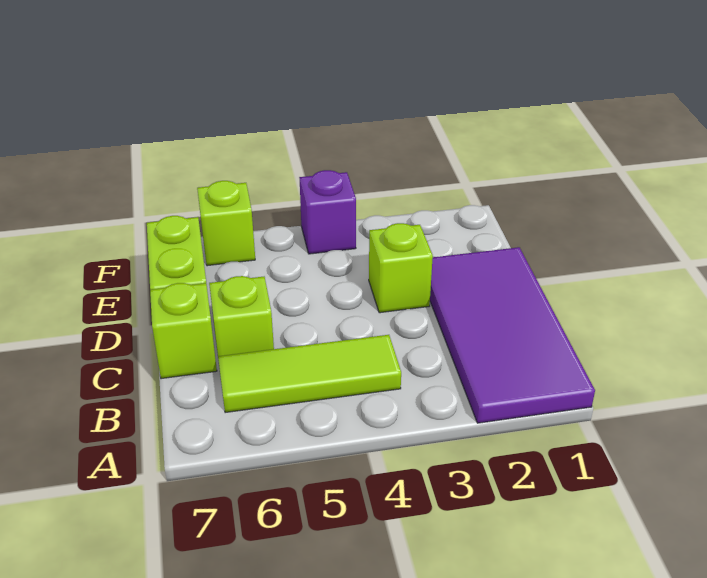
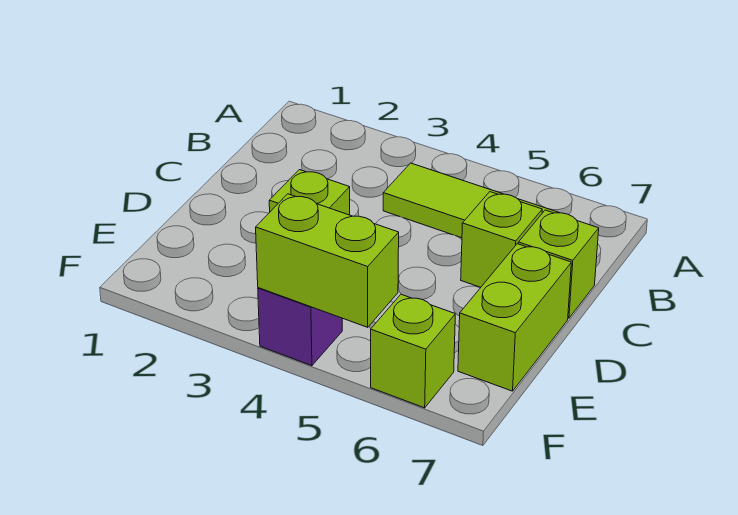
purple tile A1:D2 level 1 -> none
none -> lime brick F4:F5 level 2

